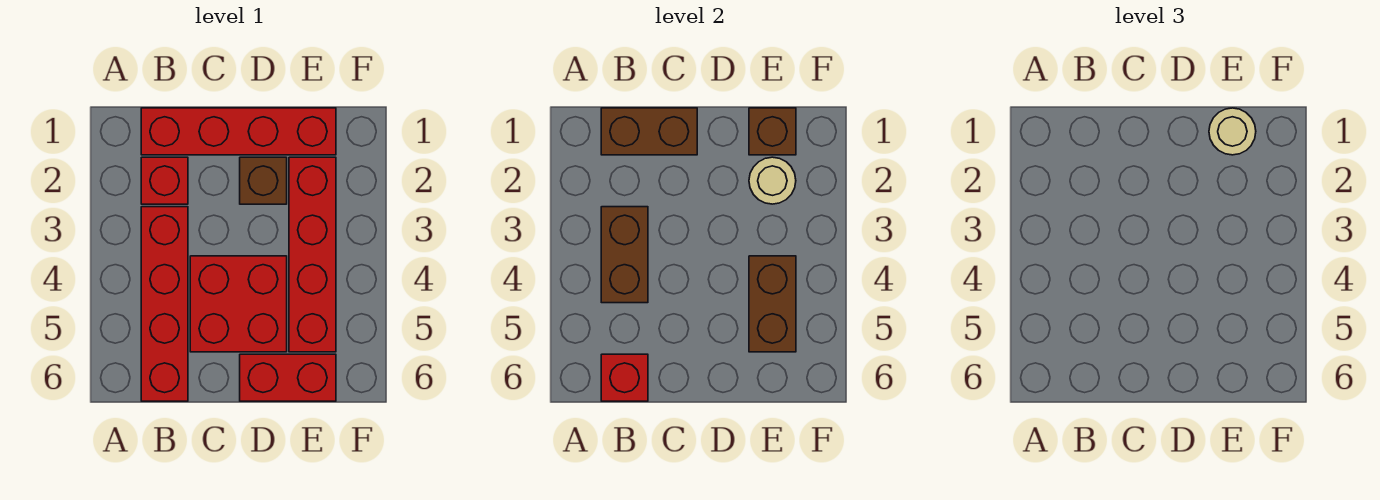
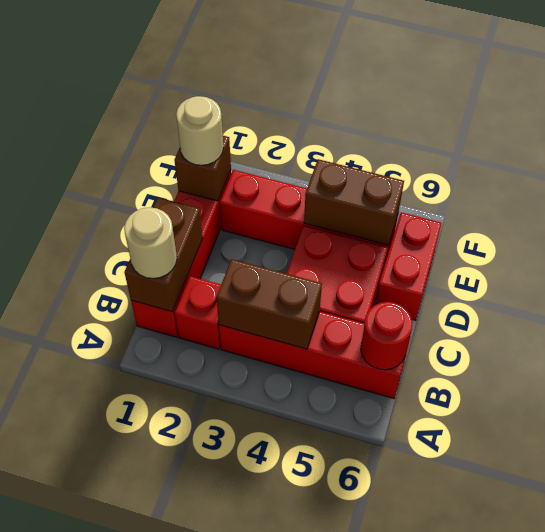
red brick B6 level 2 -> red round brick B6 level 2
brown brick D2 level 1 -> none
tan round brick E2 level 2 -> tan round brick B1 level 3

